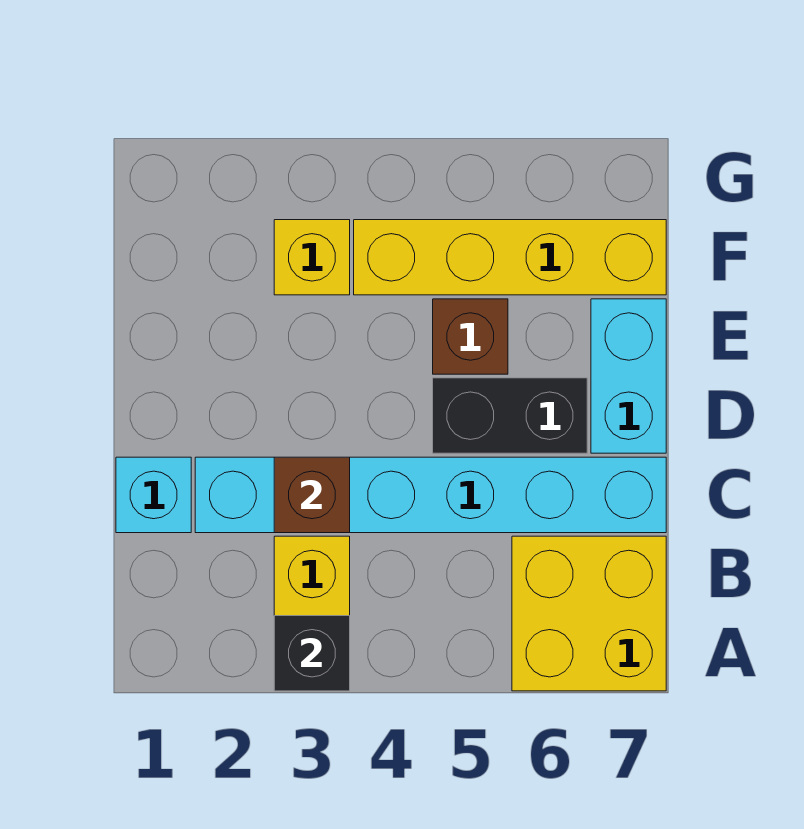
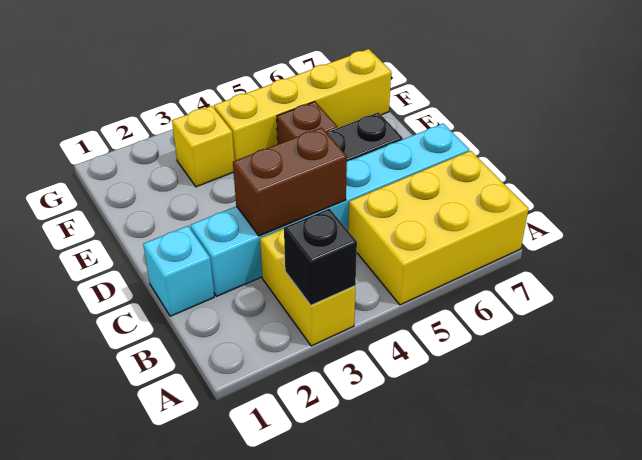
yellow brick A6:B7 level 1 -> yellow brick A5:B7 level 1
brown brick C3 level 2 -> brown brick C3:C4 level 2
cyan brick D7:E7 level 1 -> none

